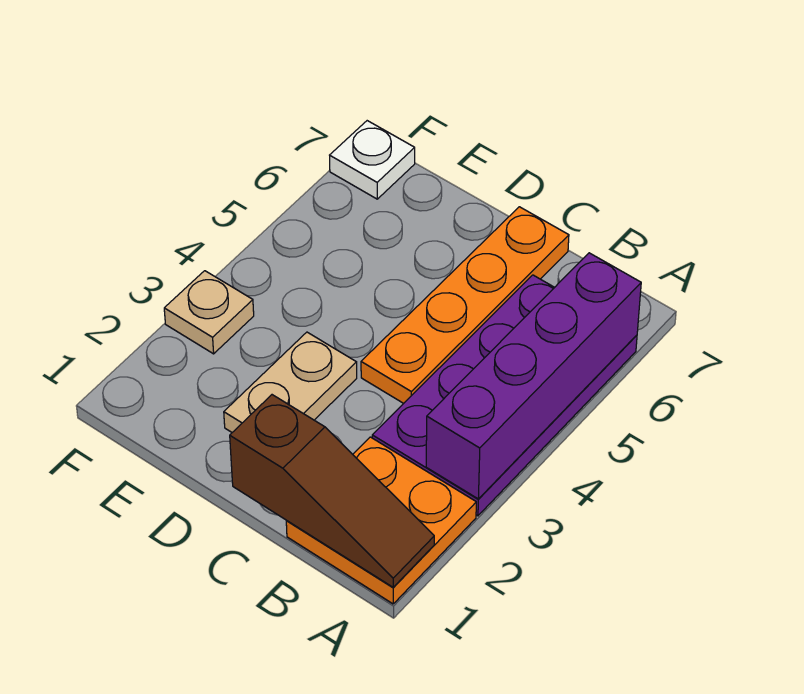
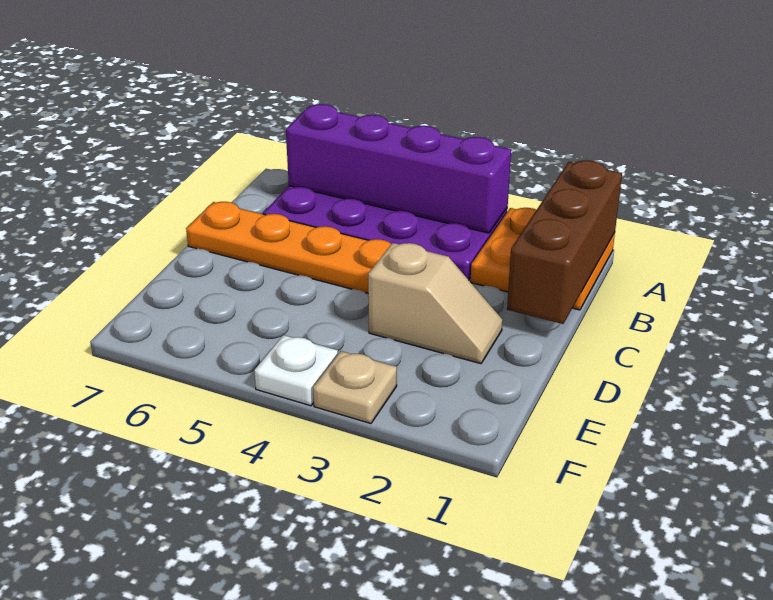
brown slope A1:C1 level 2 top C -> brown brick A1:C1 level 2
tan plate D2:D3 level 1 -> tan slope D2:D3 level 1 top 3
white plate F7 level 1 -> white plate F4 level 1

